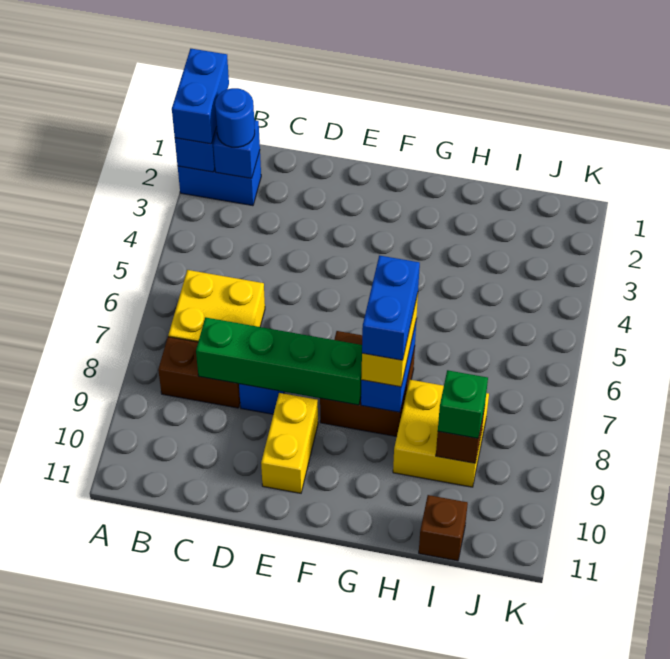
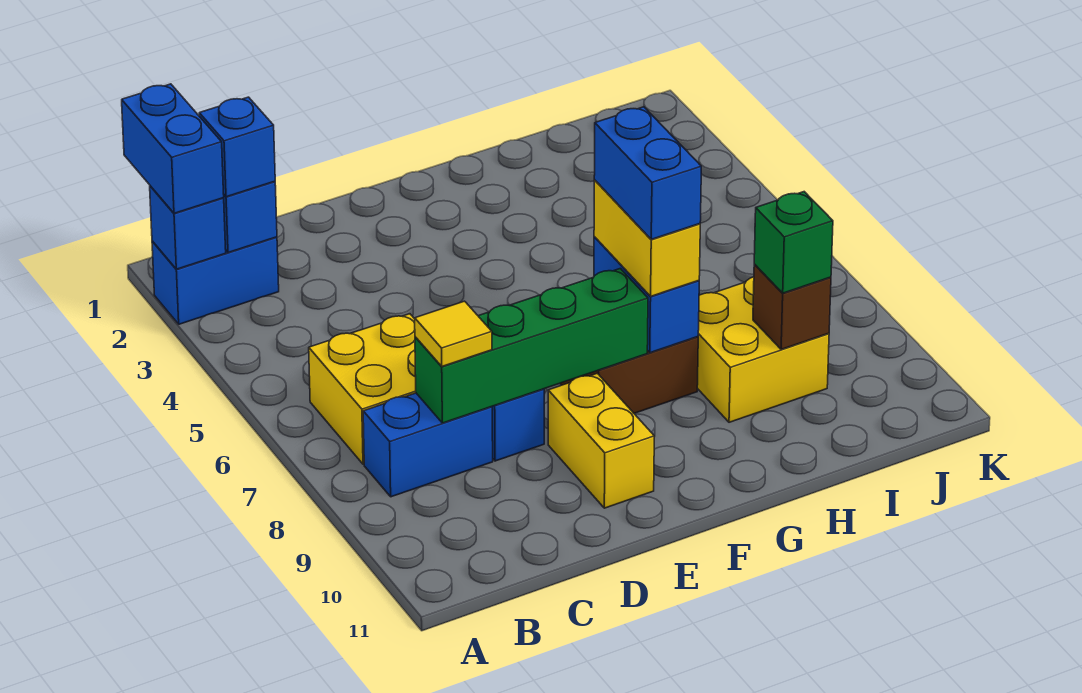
blue round brick B2 level 3 -> blue brick B2 level 3
brown brick B8:C8 level 1 -> blue brick B8:C8 level 1
none -> yellow tile C8 level 3
brown brick I11 level 1 -> none

